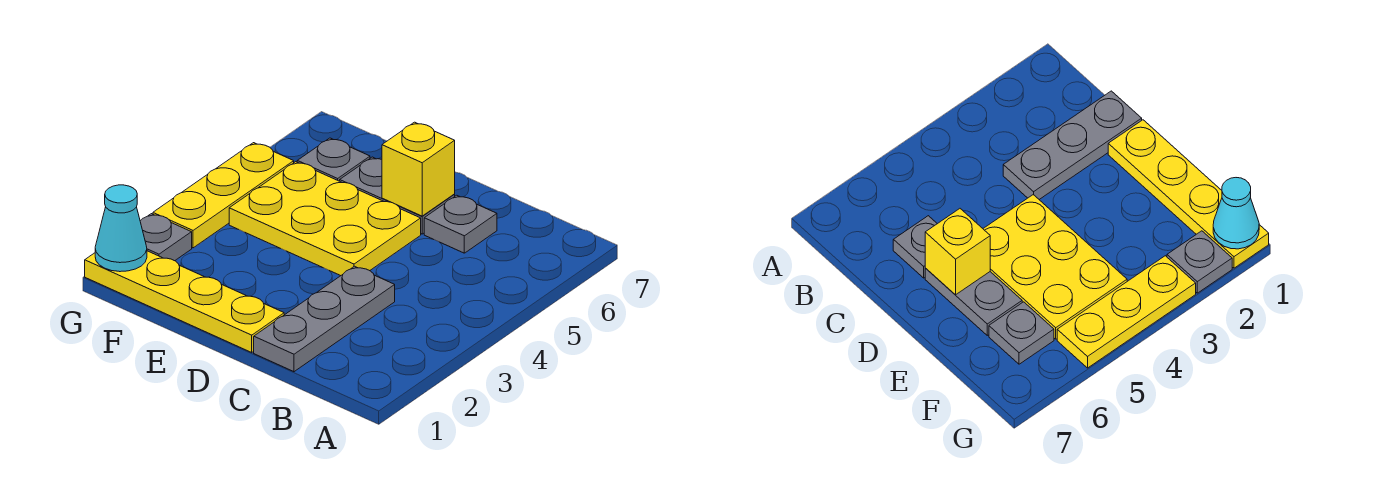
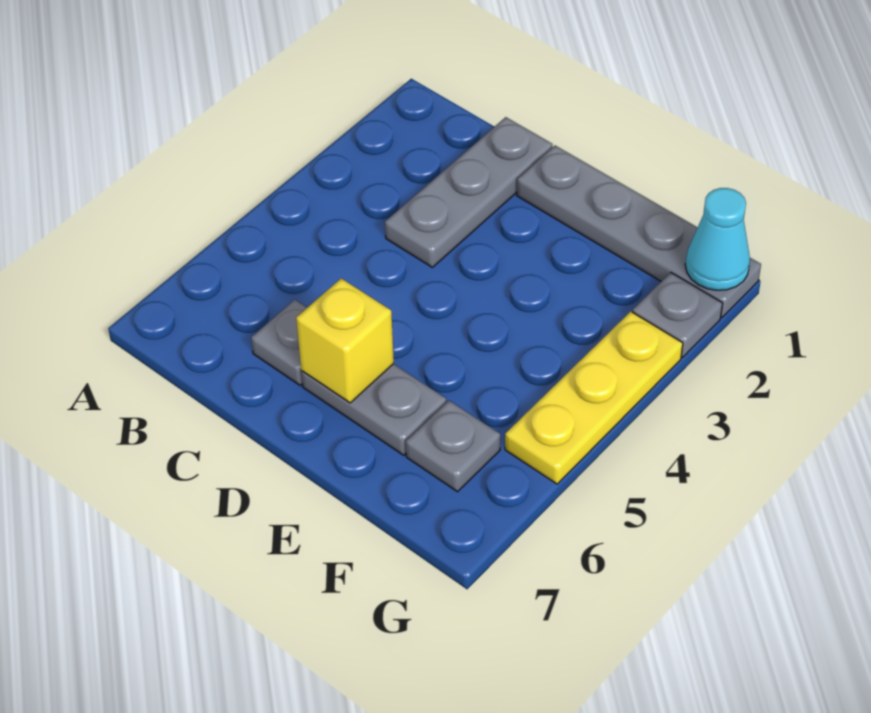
yellow plate D1:G1 level 1 -> grey plate D1:G1 level 1
yellow plate D4:F5 level 1 -> none

